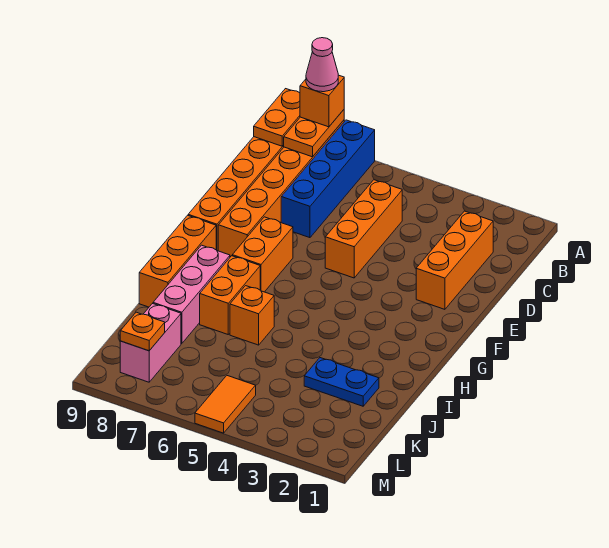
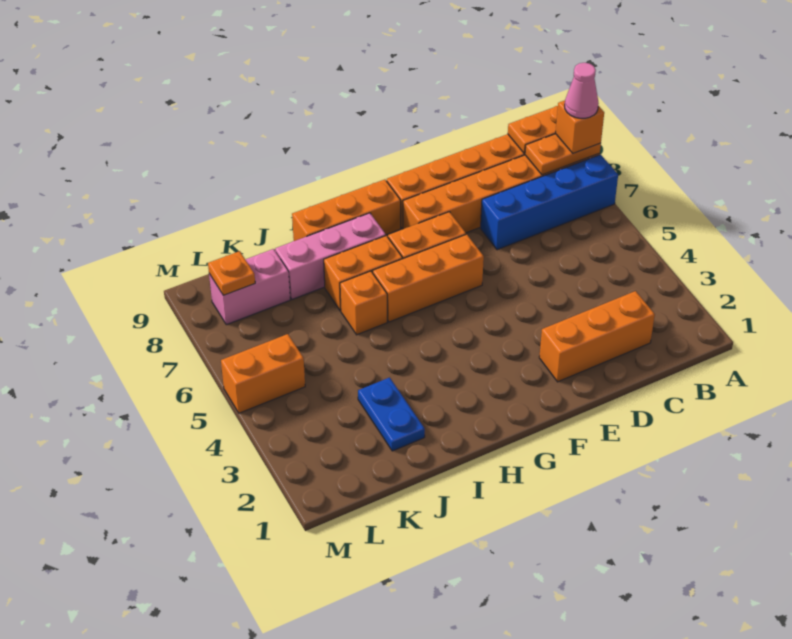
orange brick C5:E5 level 1 -> orange brick F6:H6 level 1
orange tile L5:M5 level 1 -> orange brick L5:M5 level 1

